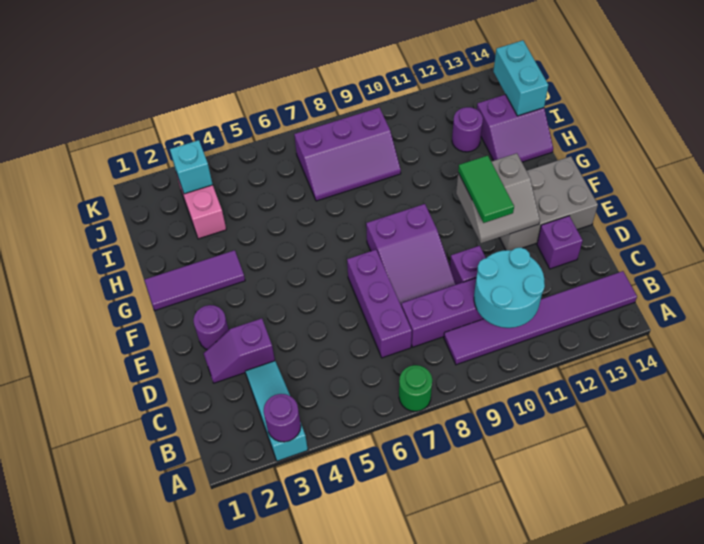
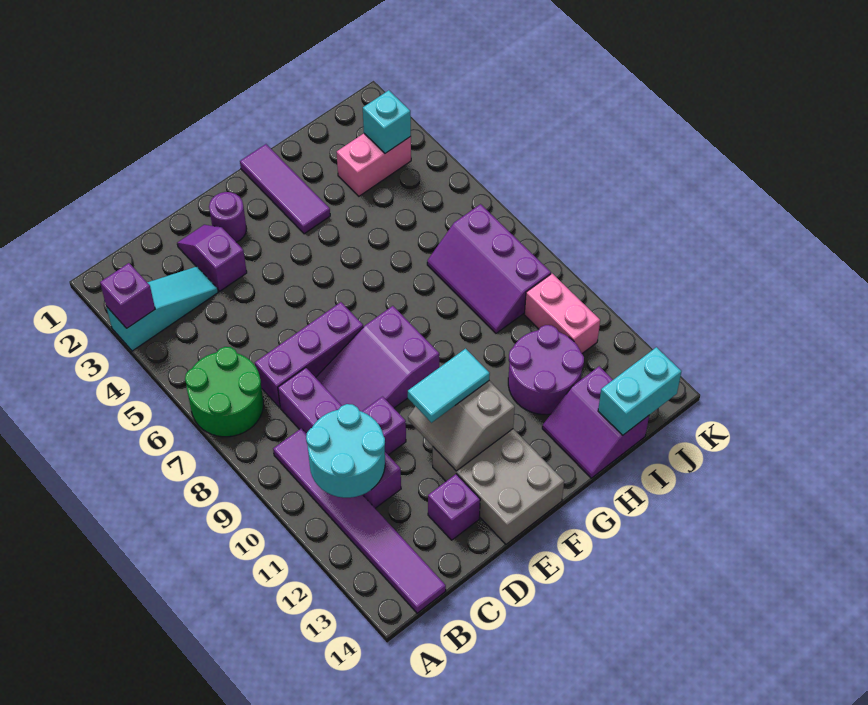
purple round brick A3 level 2 -> purple brick A3 level 2
green round brick A7 level 1 -> green round brick A6:B7 level 1
green tile E11:F11 level 3 -> cyan tile E11:F11 level 3
purple round brick I12 level 1 -> purple round brick H11:I12 level 1
none -> pink brick J10:J11 level 1

